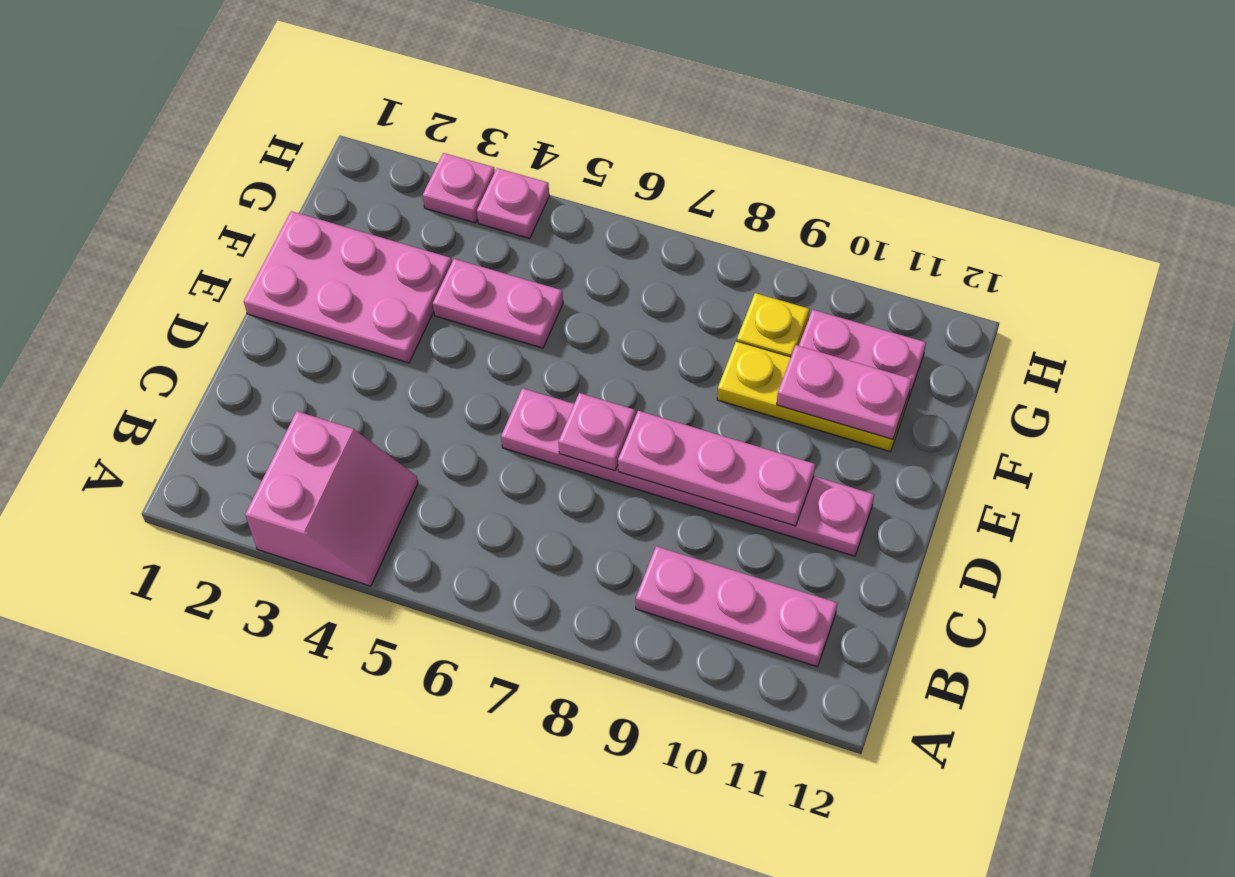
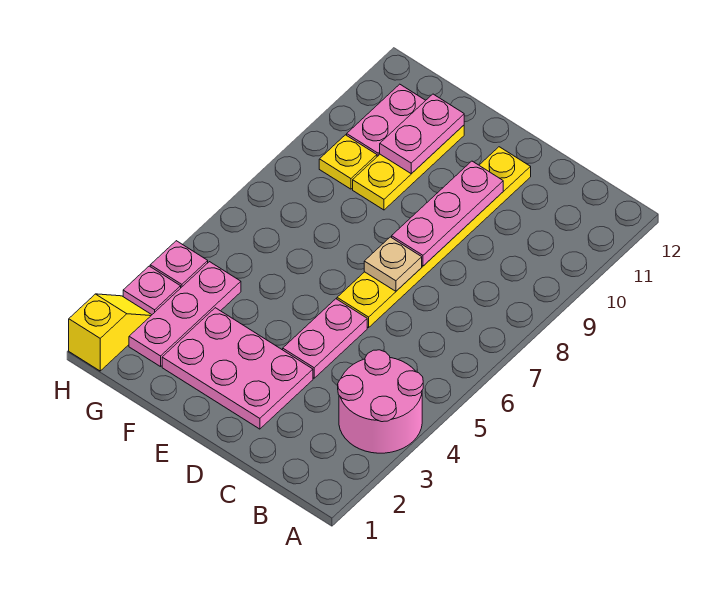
pink slope A3:B4 level 1 top 3 -> pink round brick A3:B4 level 1
pink plate B9:B11 level 1 -> pink plate G2:G4 level 1
pink plate D6:D11 level 1 -> yellow plate D6:D11 level 1
pink plate D7 level 2 -> tan plate D7 level 2
pink plate E1:F3 level 1 -> pink plate D2:F3 level 1
pink plate F4:F5 level 1 -> pink plate D4:D5 level 1
none -> yellow slope H1:H2 level 1 top 1

